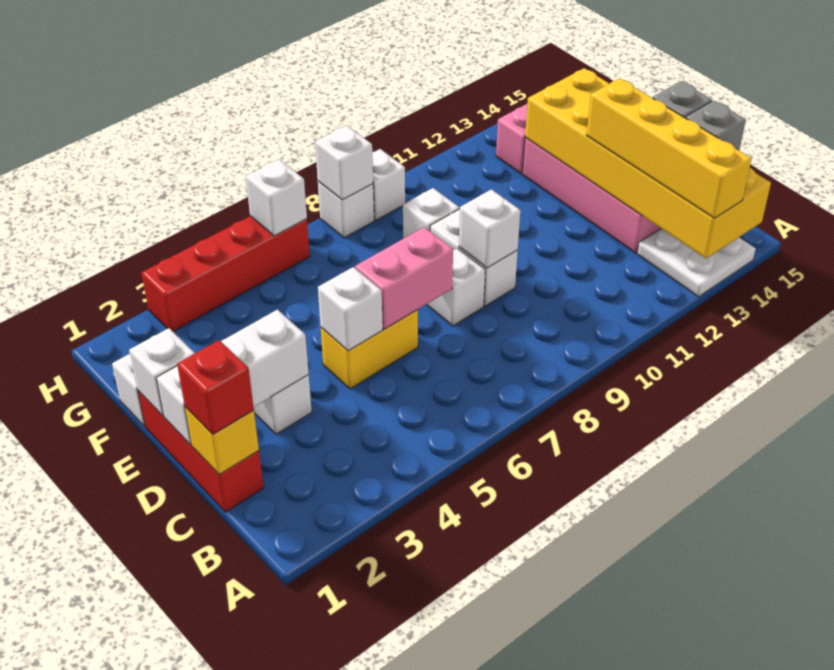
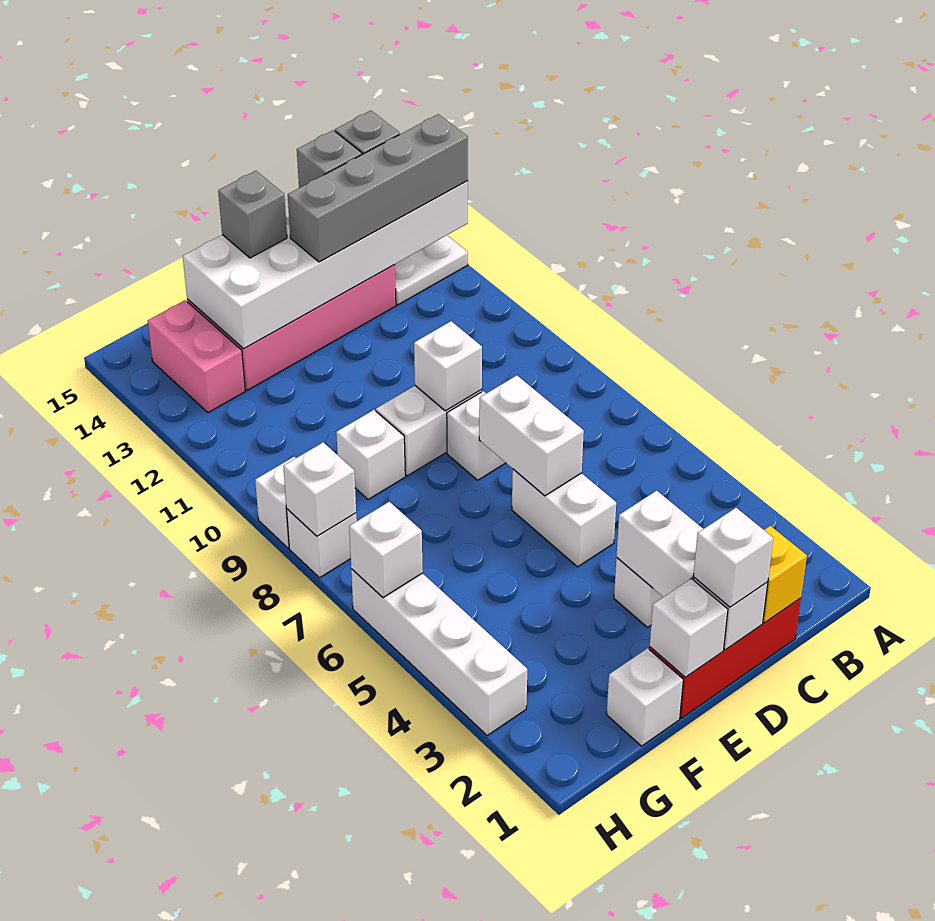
yellow brick A13:F14 level 2 -> white brick A13:F14 level 2
yellow brick A13:D13 level 3 -> grey brick A13:D13 level 3
red brick C1 level 3 -> none
yellow brick D5:D6 level 1 -> white brick D5:D6 level 1
white brick D5 level 2 -> white brick D1 level 3
pink brick D6:D7 level 2 -> white brick D6:D7 level 2
none -> grey brick E14 level 3
red brick H3:H6 level 1 -> white brick H3:H6 level 1

